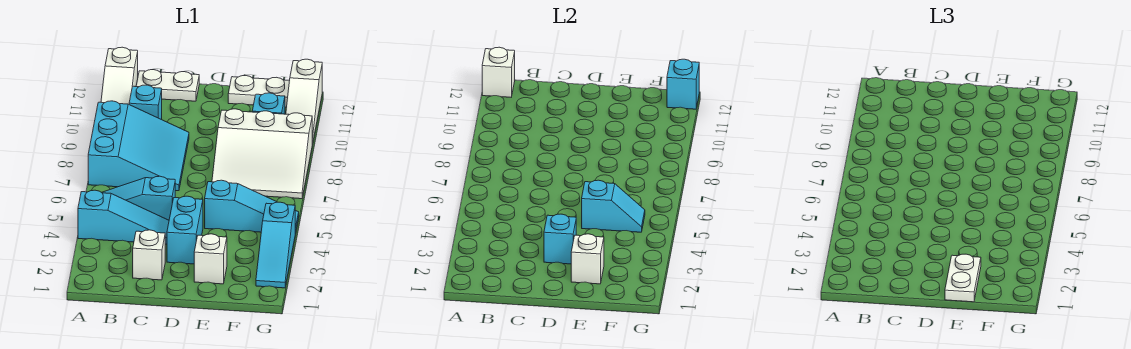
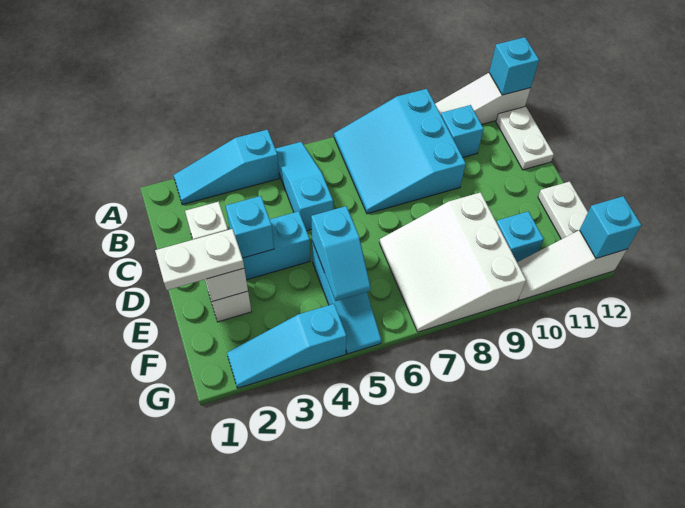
cyan slope A4:C4 level 1 top A -> cyan slope A2:A4 level 1 top 4
cyan slope A7:C9 level 1 top A -> cyan slope A7:C9 level 1 top 9
white brick A12 level 2 -> cyan brick A12 level 2

